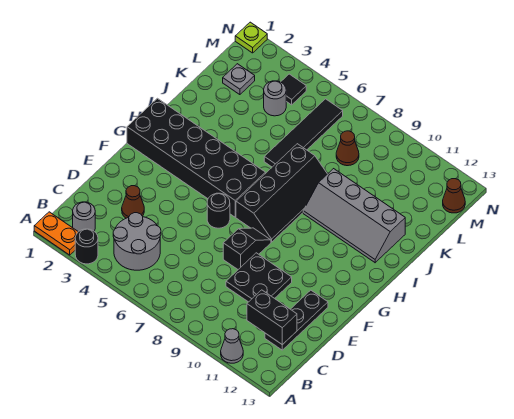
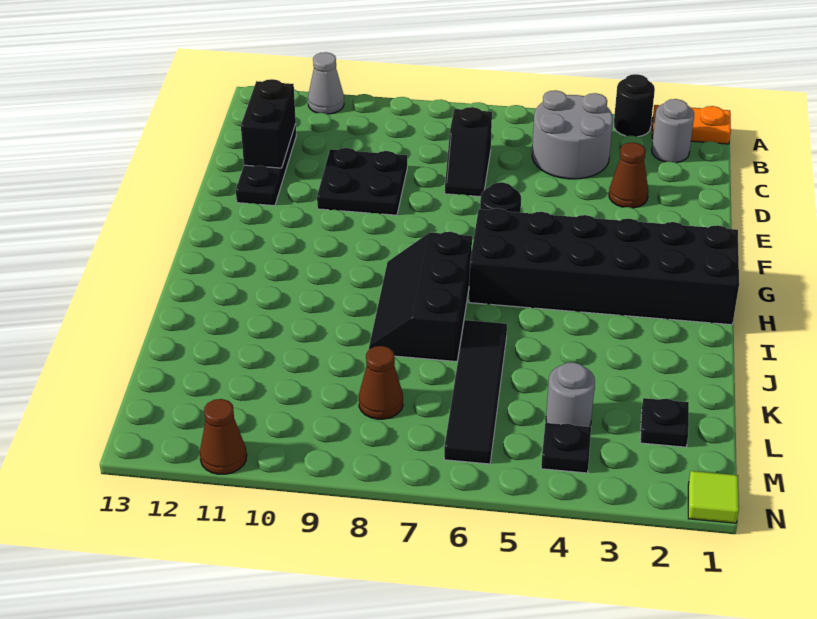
black brick C11:C12 level 2 -> black brick C12:D12 level 2
black slope E8:F8 level 1 top E -> black slope C7:D7 level 1 top C
black slope G7:J8 level 1 top 7 -> black slope H7:J8 level 1 top 7
grey slope I9:J12 level 1 top J -> none
grey plate L2 level 1 -> black plate L2 level 1
black tile M4 level 1 -> black plate M4 level 1
brown cone M13 level 1 -> brown cone N11 level 1
lime plate N1 level 1 -> lime tile N1 level 1

